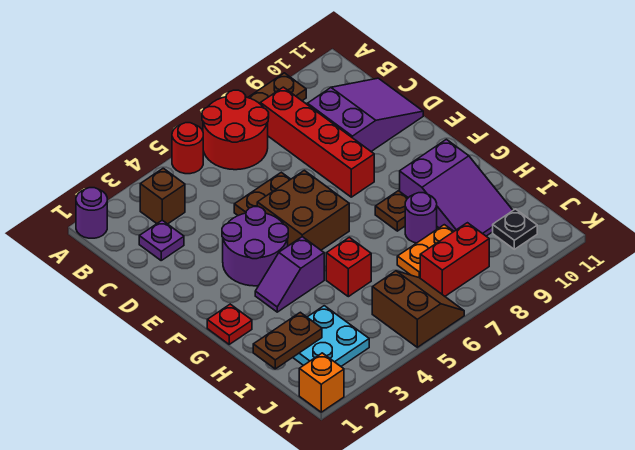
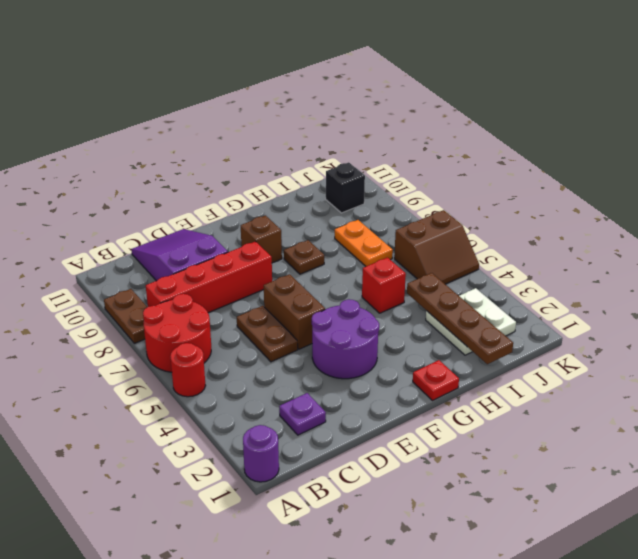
brown brick B3 level 1 -> brown brick F9 level 1
brown brick E5:F6 level 1 -> brown brick E5:E6 level 1
purple slope G3:G4 level 1 top 4 -> none
purple slope G9:I10 level 1 top G -> none
purple round brick H8 level 1 -> none
brown plate I1:I2 level 2 -> brown plate I1:I4 level 2
cyan plate I2:J3 level 1 -> white plate I2:J3 level 1
brown slope J5:K6 level 1 top 5 -> brown slope J5:K6 level 1 top 6
red brick J7:J8 level 1 -> none
black plate J10 level 1 -> black brick J10 level 1
orange brick K1 level 1 -> none

